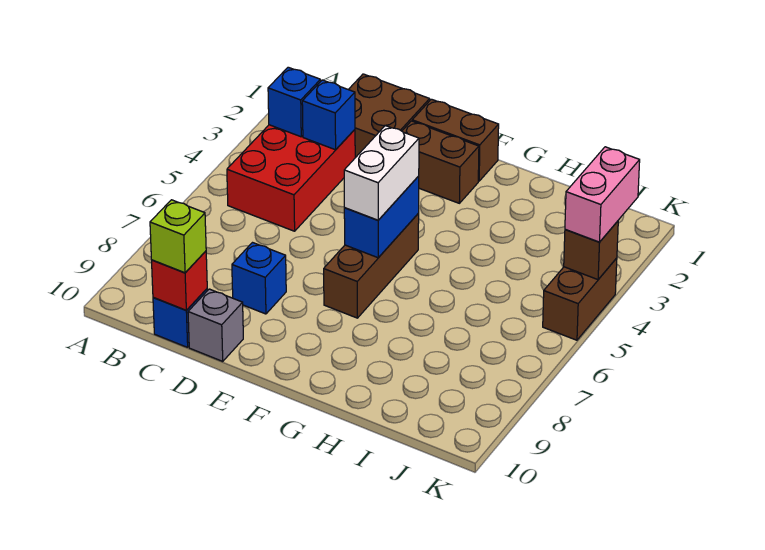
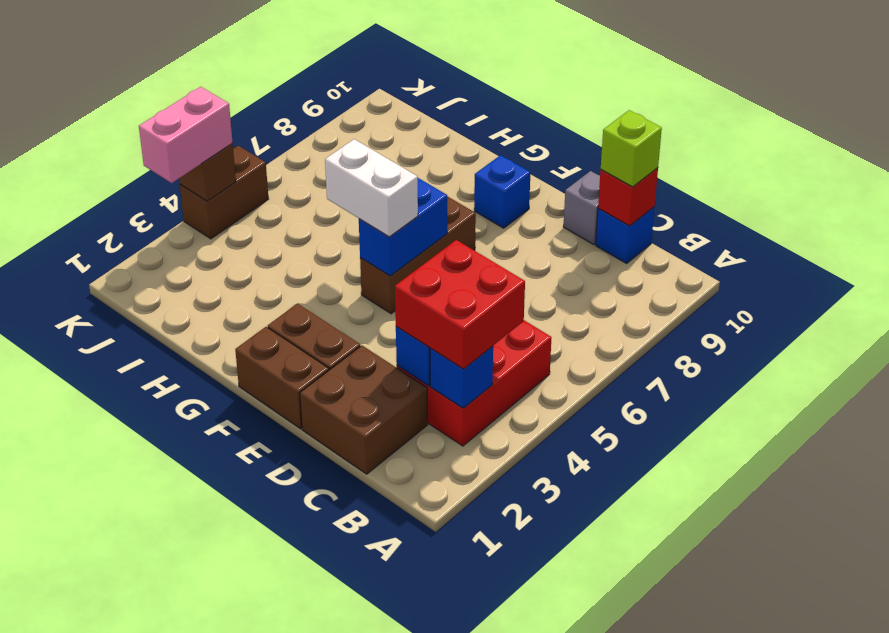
none -> red brick B3:C4 level 3
blue brick D8 level 1 -> blue brick F9 level 1
white brick F5:F6 level 3 -> white brick F5:G5 level 3

